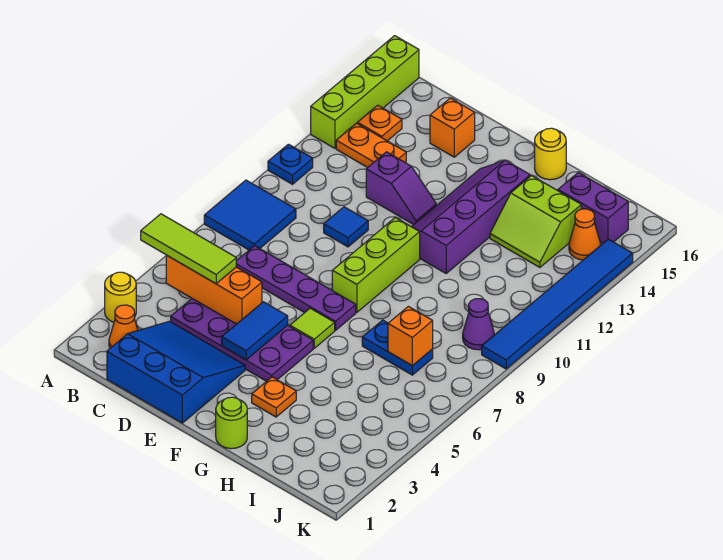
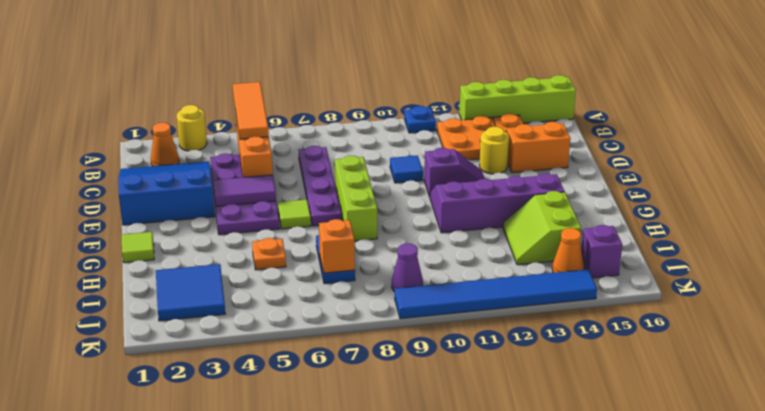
lime tile A5:C5 level 3 -> orange tile A5:C5 level 3
blue tile A8:B9 level 1 -> blue tile I2:J3 level 1
orange plate B13:C13 level 1 -> orange plate B12:C13 level 1
blue slope C1:E3 level 1 top 1 -> blue slope C1:E3 level 1 top E
purple slope D12:E12 level 1 top D -> purple slope E11:E12 level 1 top 11
orange brick D15 level 1 -> orange brick D14:D15 level 1
blue tile E4:E5 level 2 -> purple tile E4:E5 level 2
lime brick F8:F10 level 1 -> lime brick E8:G8 level 1
lime round brick G1 level 1 -> lime tile G1 level 1
orange plate G3 level 1 -> orange plate H5 level 1
yellow round brick G16 level 1 -> yellow round brick D13 level 1
purple brick I15:J15 level 1 -> purple brick J15 level 1

